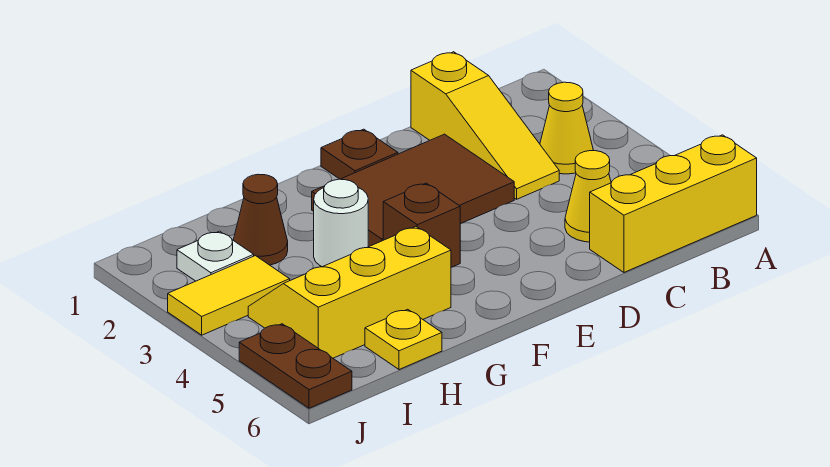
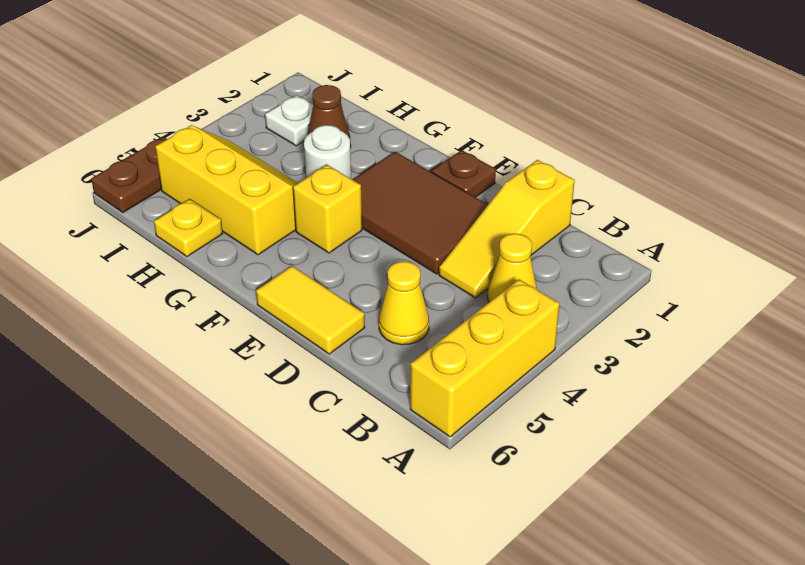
yellow brick A6:C6 level 1 -> yellow brick A4:A6 level 1
brown brick F4 level 1 -> yellow brick F4 level 1
yellow tile I3:J3 level 1 -> yellow tile D6:E6 level 1

